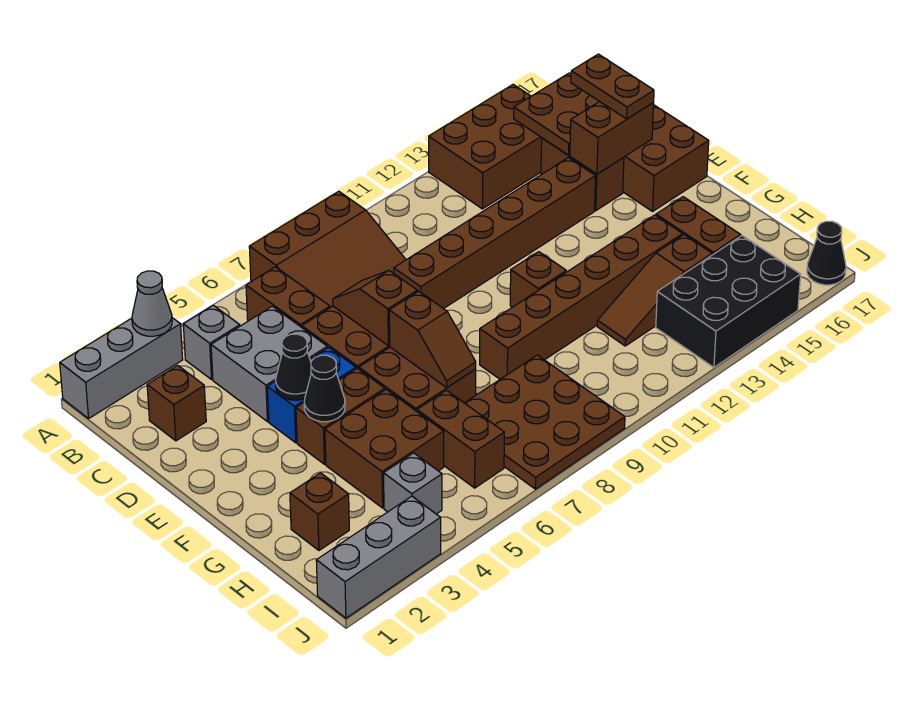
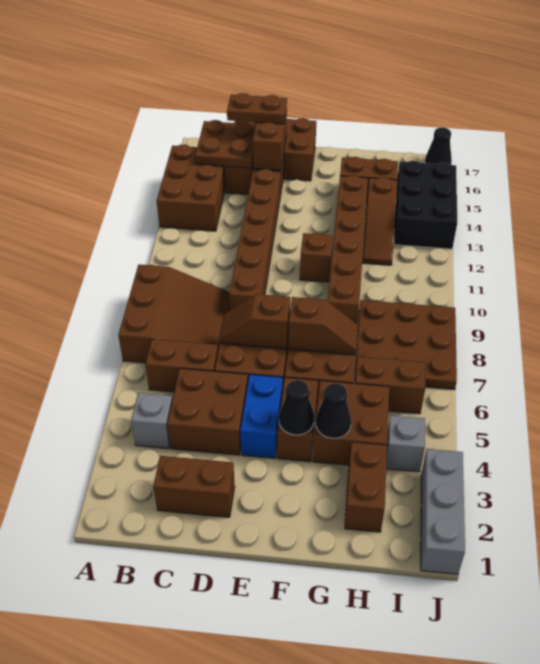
grey brick A1:A3 level 1 -> none
grey cone A3 level 2 -> none
brown brick C2 level 1 -> brown brick C2:D2 level 1
grey brick C4:D5 level 1 -> brown brick C4:D5 level 1
black cone E4 level 2 -> black cone G4 level 2
brown brick H2 level 1 -> brown brick H2:H3 level 1

